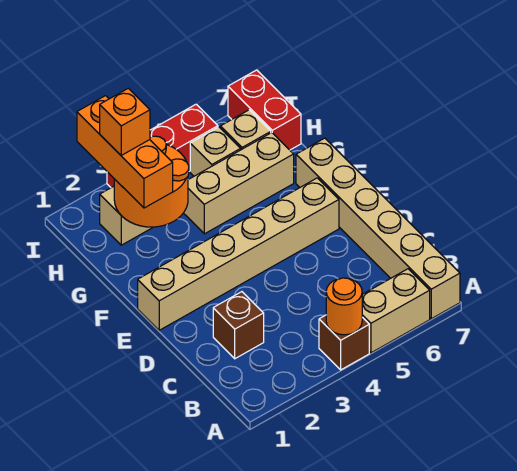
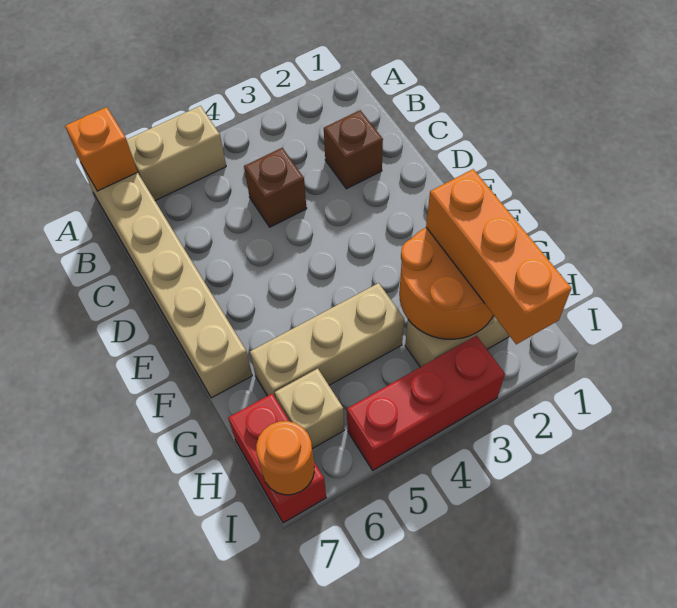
brown brick A4 level 1 -> brown brick C4 level 1
orange round brick A4 level 2 -> orange round brick I7 level 2
tan brick E1:E6 level 1 -> none
orange brick H2 level 4 -> orange brick A7 level 2
tan brick H5 level 1 -> none

